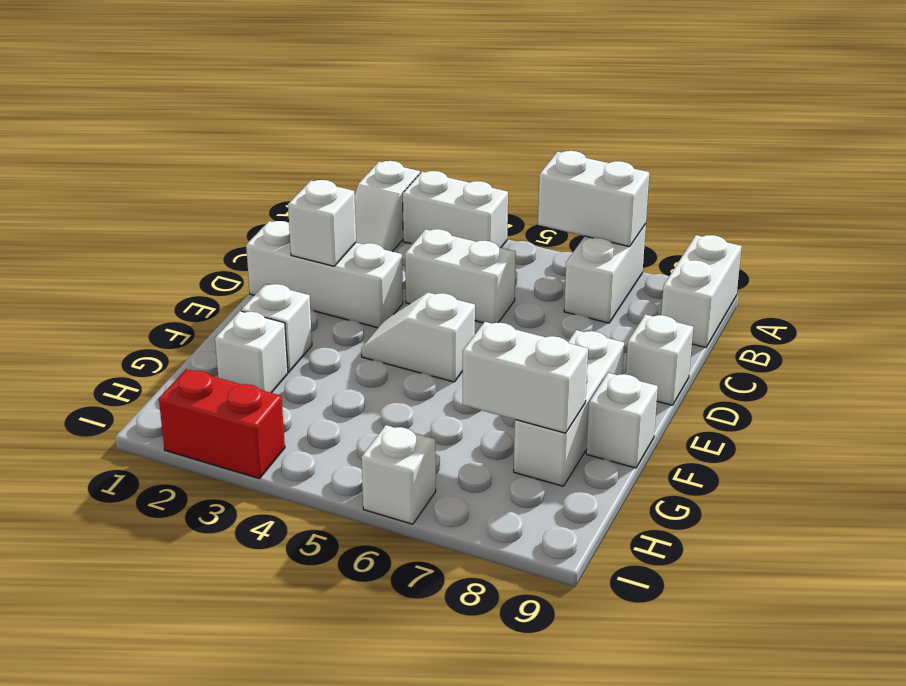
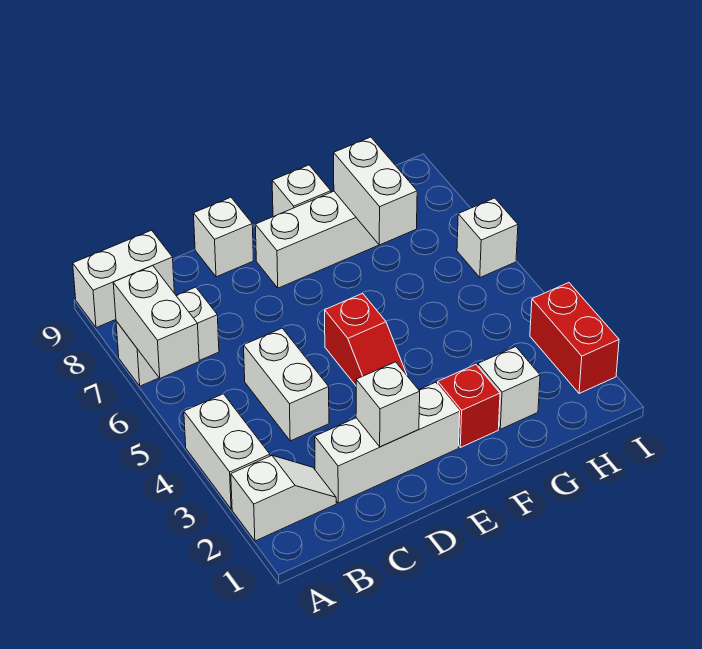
white brick D1:D3 level 1 -> white brick C2:E2 level 1
white slope E4:E5 level 1 top 5 -> red slope E4:E5 level 1 top 5
white brick F2 level 1 -> red brick F2 level 1

